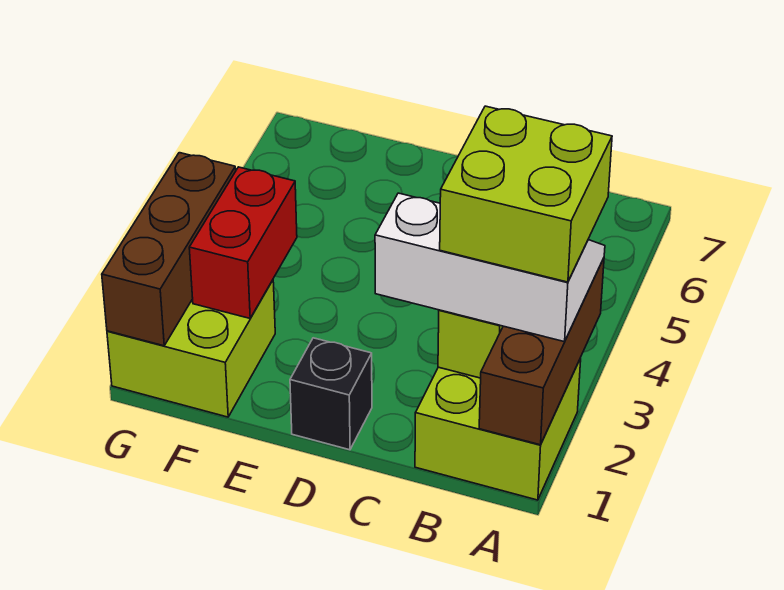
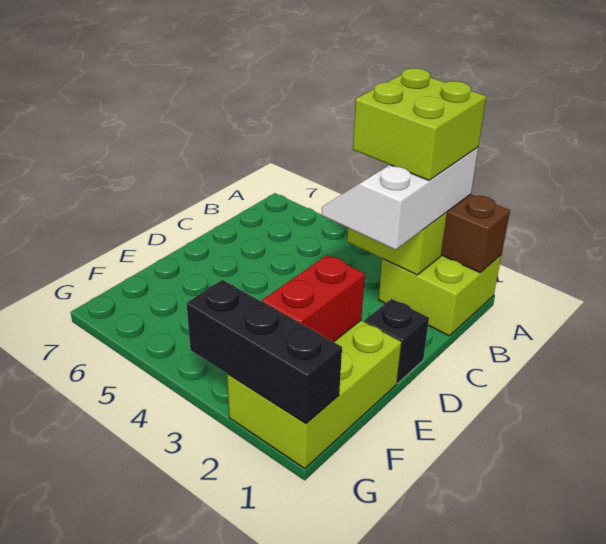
lime brick F1:G2 level 1 -> lime brick E1:G2 level 1
red brick F2:F3 level 2 -> red brick E2:F2 level 2
brown brick G1:G3 level 2 -> black brick G1:G3 level 2

